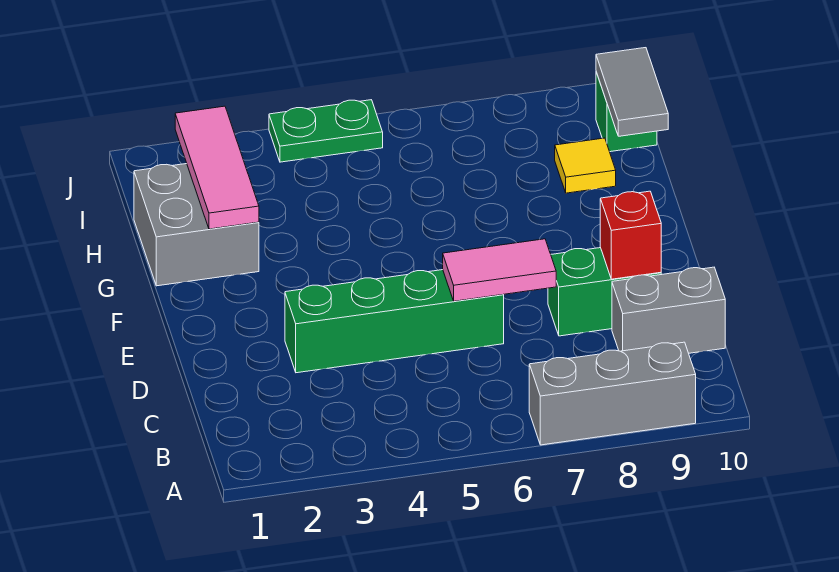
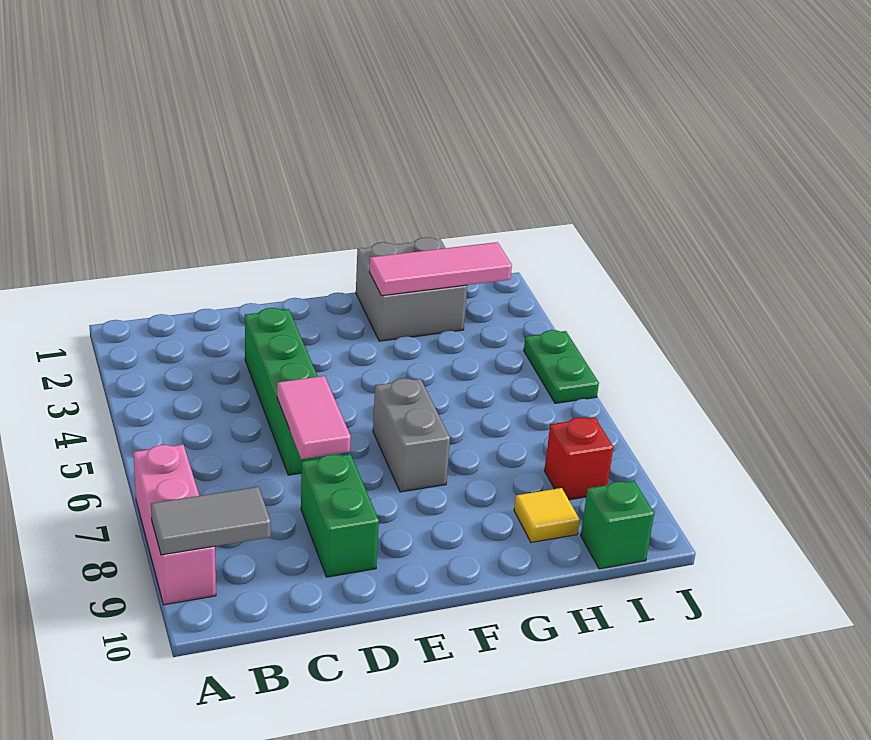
grey brick A7:A9 level 1 -> pink brick A7:A9 level 1
grey brick C9:C10 level 1 -> grey brick F6:F7 level 1
red brick D9 level 2 -> red brick I8 level 1
grey tile H10:I10 level 2 -> grey tile A9:B9 level 2

